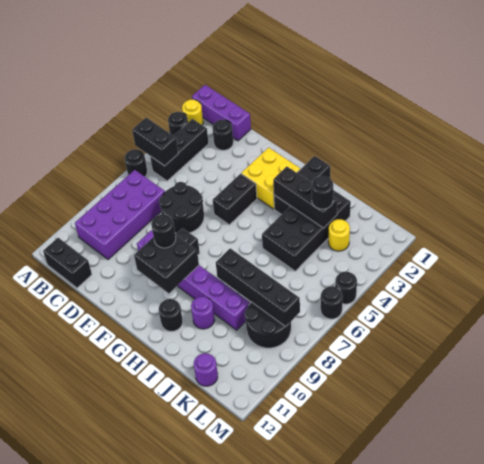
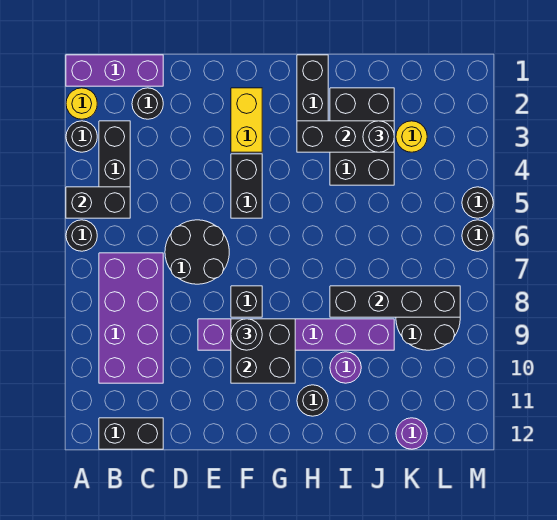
yellow brick F2:G3 level 1 -> yellow brick F2:F3 level 1
black brick I2:J5 level 1 -> black brick I2:J4 level 1

